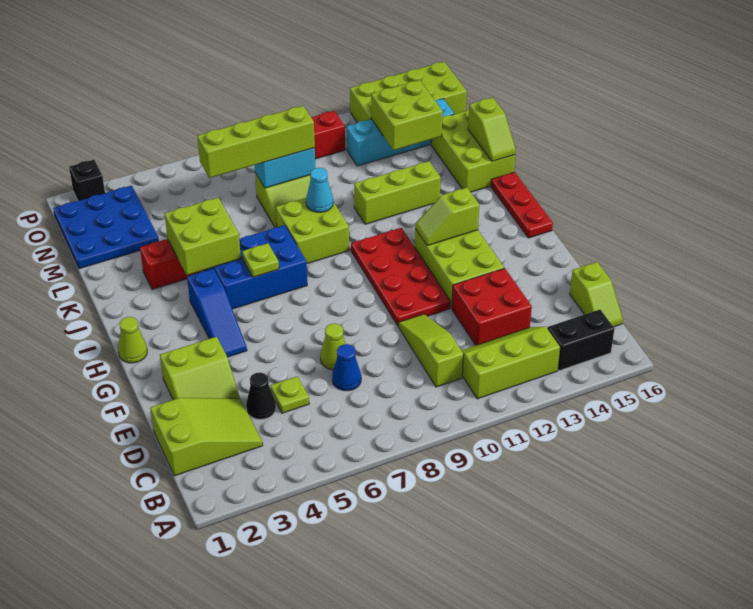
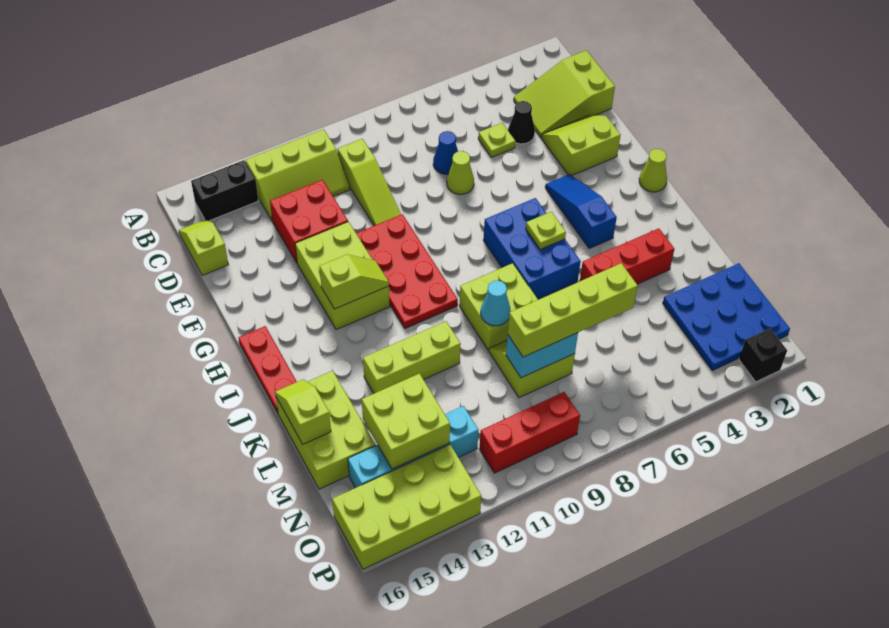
blue brick I5:J7 level 1 -> blue brick H6:J7 level 1
lime brick J4:K5 level 2 -> none

